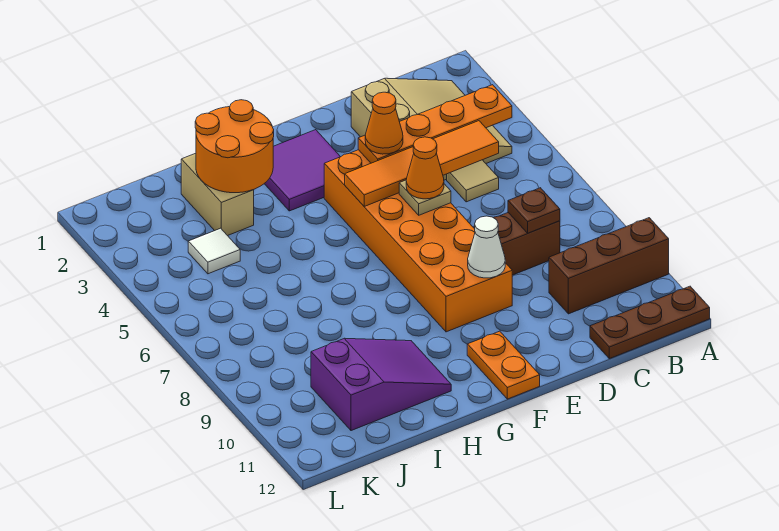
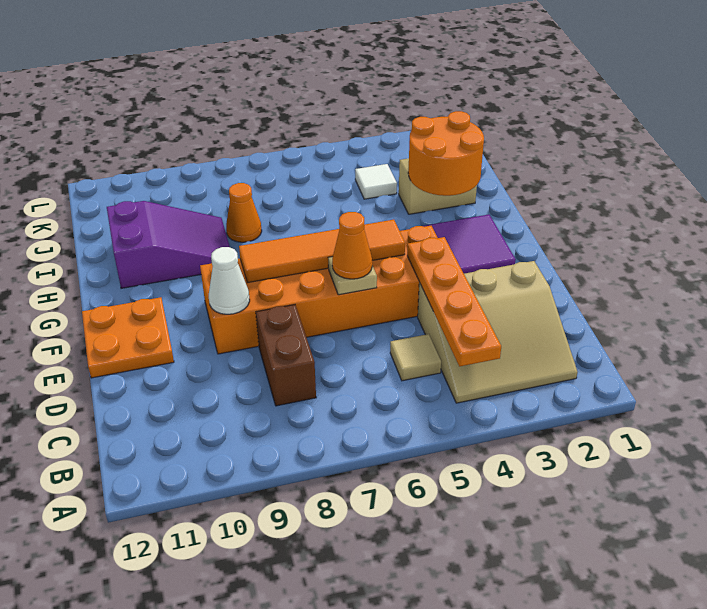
brown brick A10:C10 level 1 -> none
brown plate A12:C12 level 1 -> none
orange tile C5:F5 level 2 -> orange tile F5:F8 level 2
brown plate C8 level 2 -> none
orange cone E4 level 3 -> orange cone I8 level 1
orange plate F11:F12 level 1 -> orange plate E11:F12 level 1
purple slope H10:J11 level 1 top J -> purple slope H9:I11 level 1 top 11

